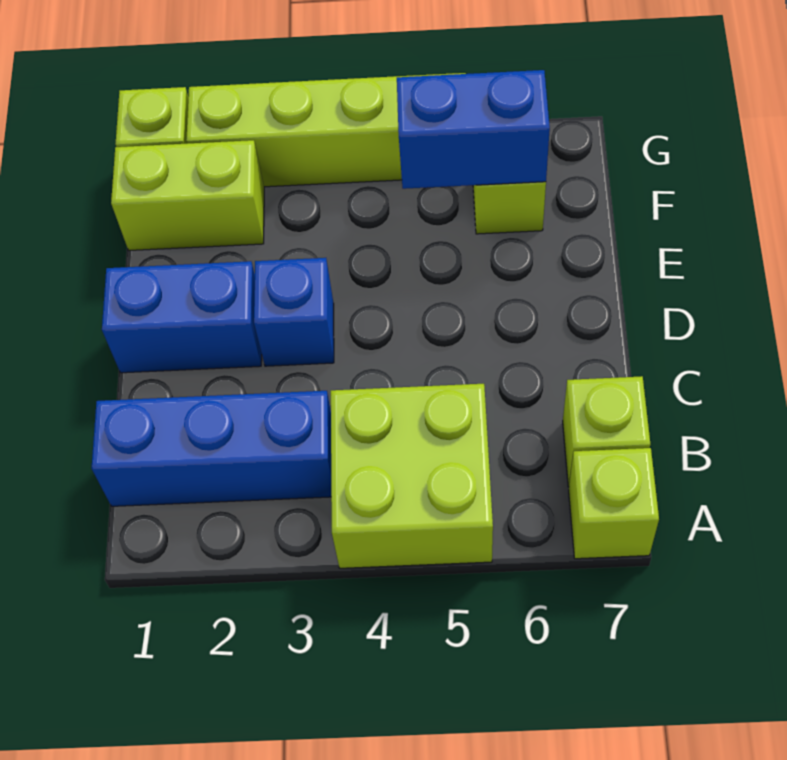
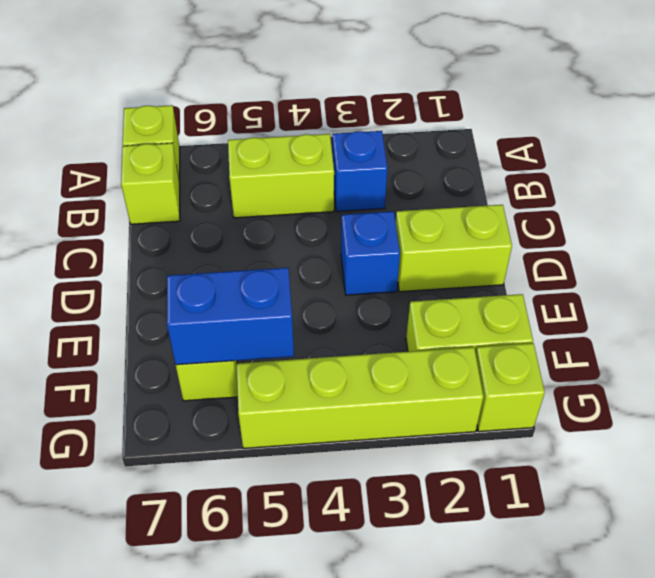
lime brick A4:B5 level 1 -> lime brick B4:B5 level 1
blue brick B1:B3 level 1 -> blue brick B3 level 1
blue brick D1:D2 level 1 -> lime brick D1:D2 level 1

